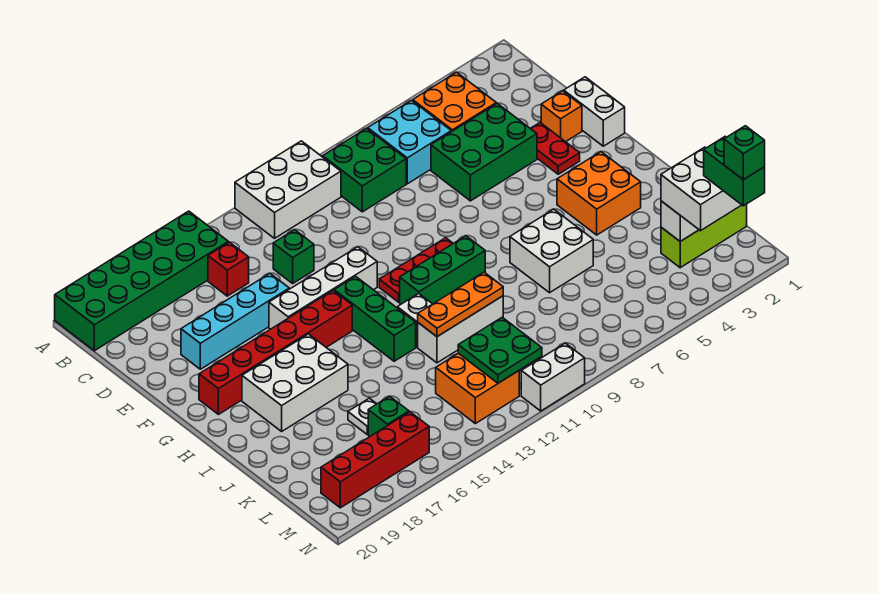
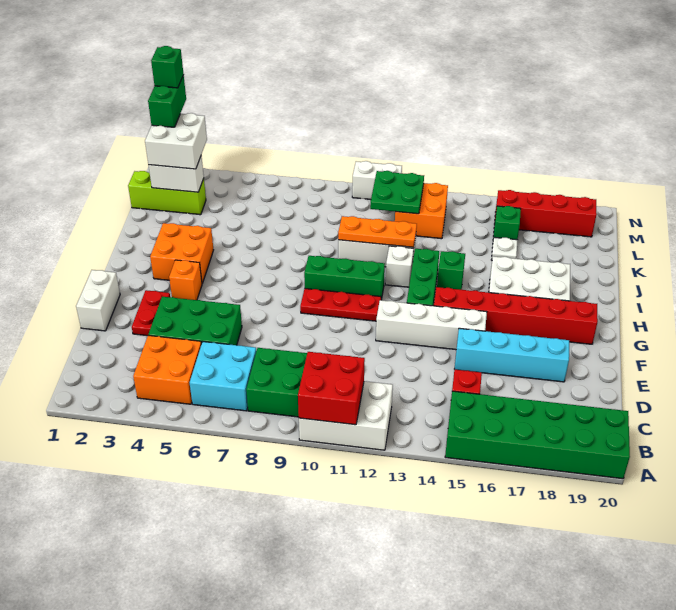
none -> red brick A10:B11 level 2
green brick D13 level 1 -> green brick I14 level 1
orange brick E2 level 1 -> orange brick G4 level 1
white brick I6:J7 level 1 -> none

